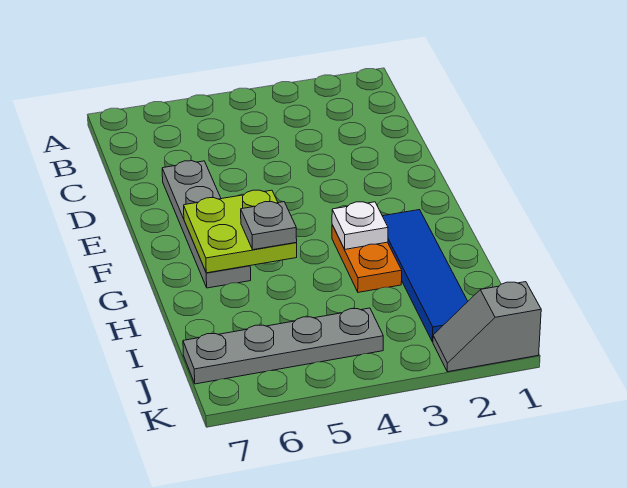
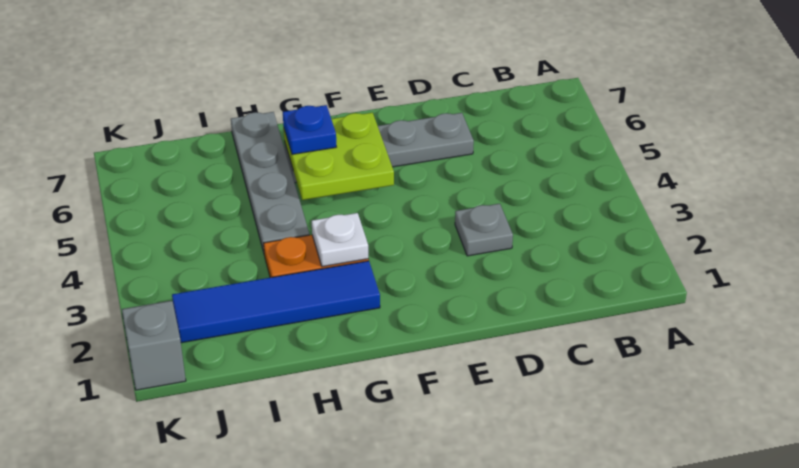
grey plate G5 level 3 -> grey plate D3 level 1
none -> blue plate G6 level 3
grey plate J4:J7 level 1 -> grey plate H4:H7 level 1

